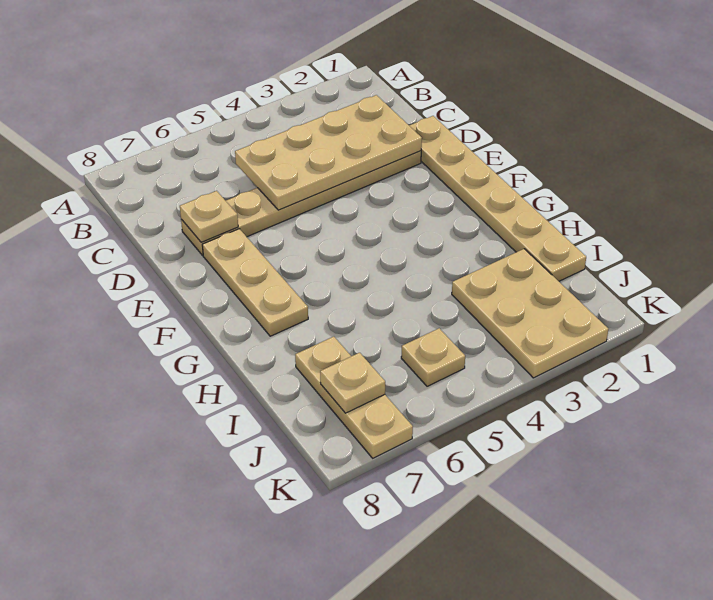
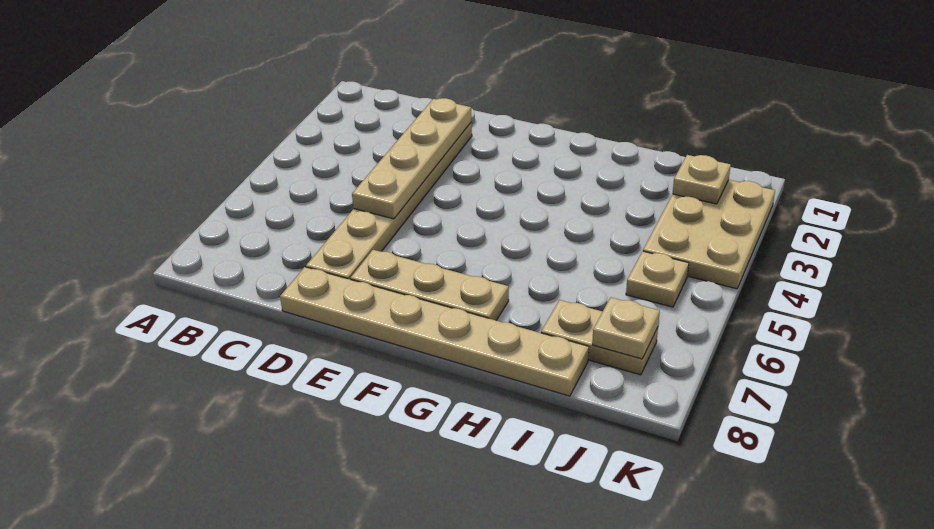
tan plate C2:D5 level 2 -> tan plate D2:D5 level 2
tan plate D1:I1 level 1 -> tan plate D8:I8 level 1
tan plate D7 level 2 -> tan plate J2 level 2
tan plate I2:K3 level 1 -> tan plate J2:K4 level 1
tan plate I7:K7 level 1 -> tan plate I7:J7 level 1

